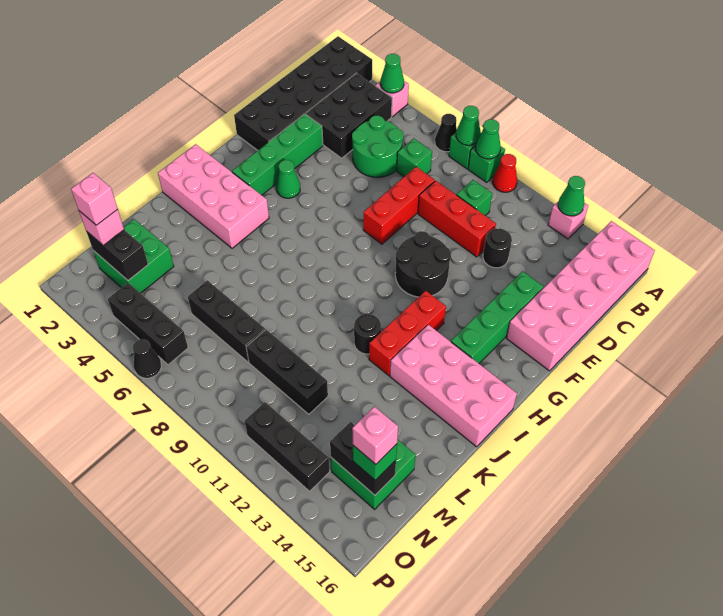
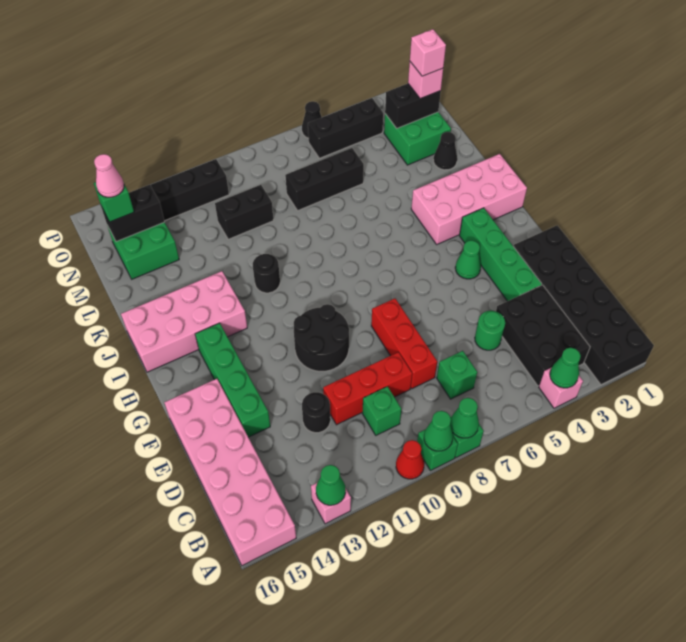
black cone A7 level 1 -> black cone L2 level 1
green round brick C5:D6 level 1 -> green round brick D5 level 1
red brick H12:J12 level 1 -> none
black brick M9:M11 level 1 -> black brick M10:M11 level 1
pink brick N15 level 4 -> pink cone N15 level 4

